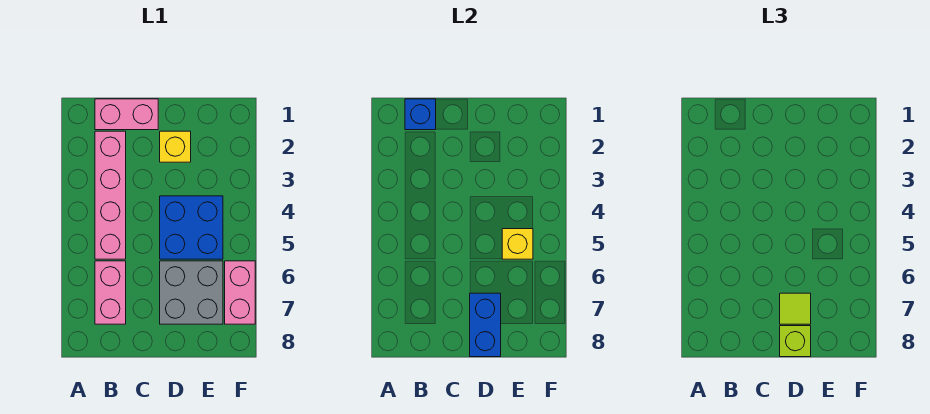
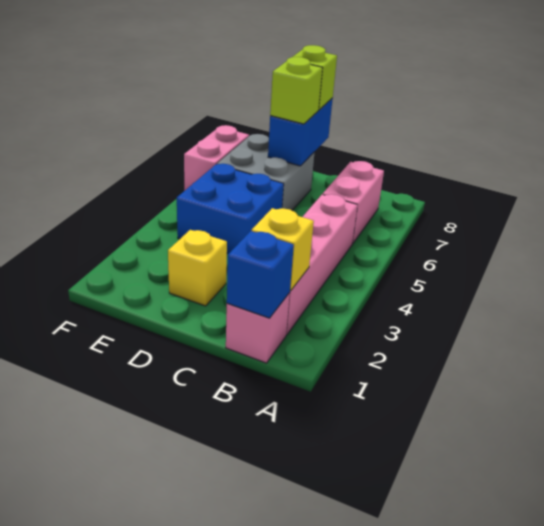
pink brick B1:C1 level 1 -> pink brick B1 level 1
lime tile D7 level 3 -> lime brick D7 level 3
yellow brick E5 level 2 -> yellow brick B2 level 2

